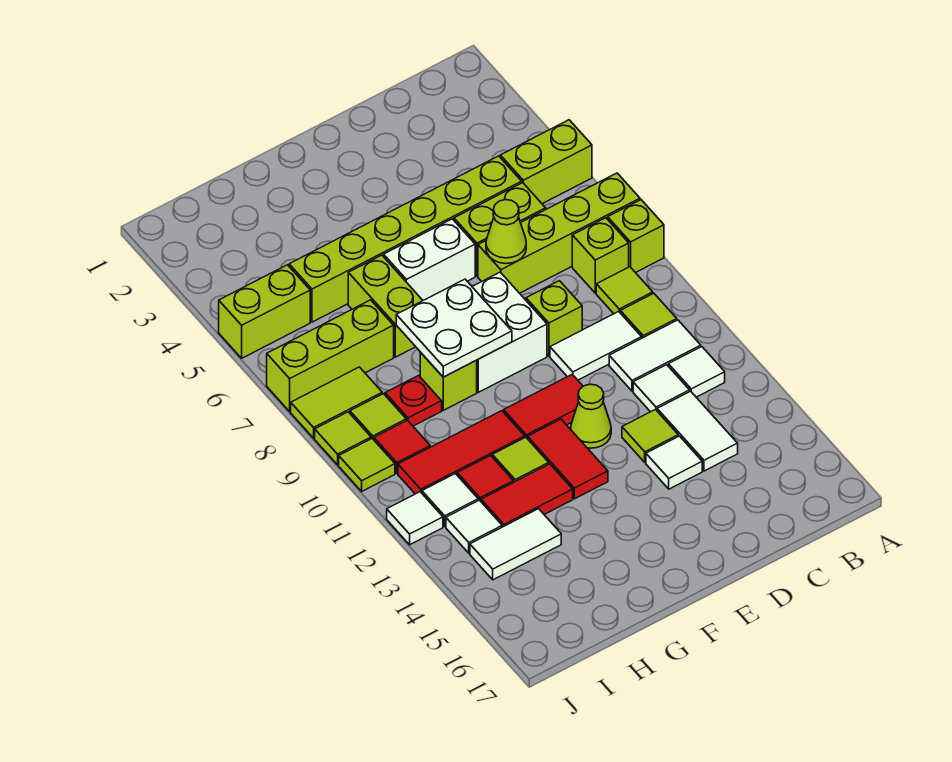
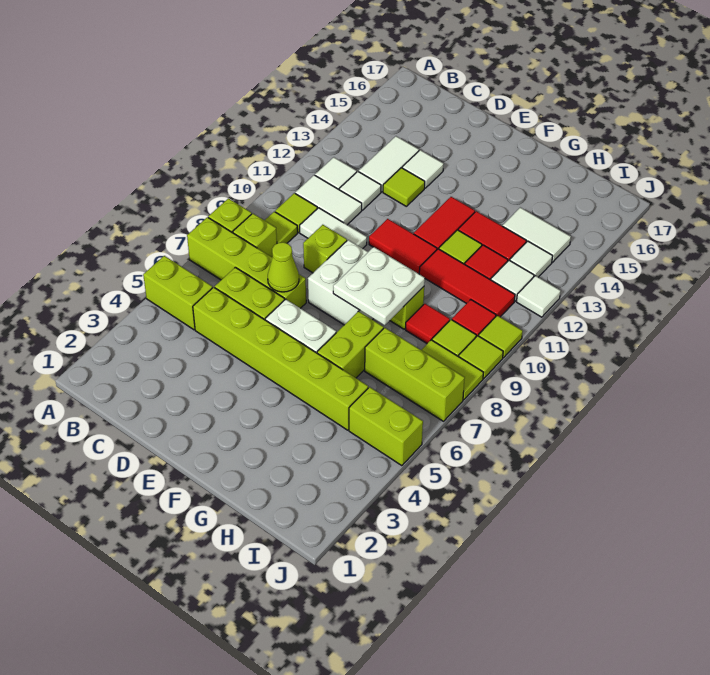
lime cone E12 level 1 -> none
red plate H9 level 1 -> red tile H9 level 1

